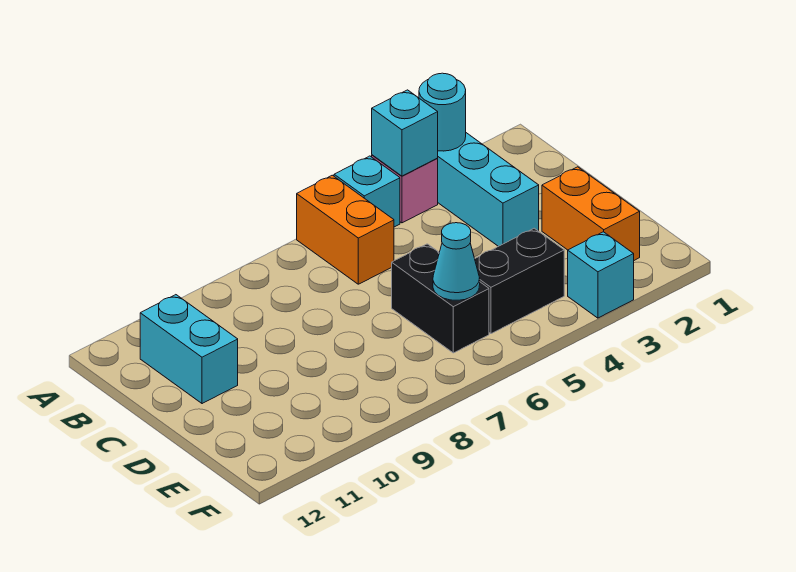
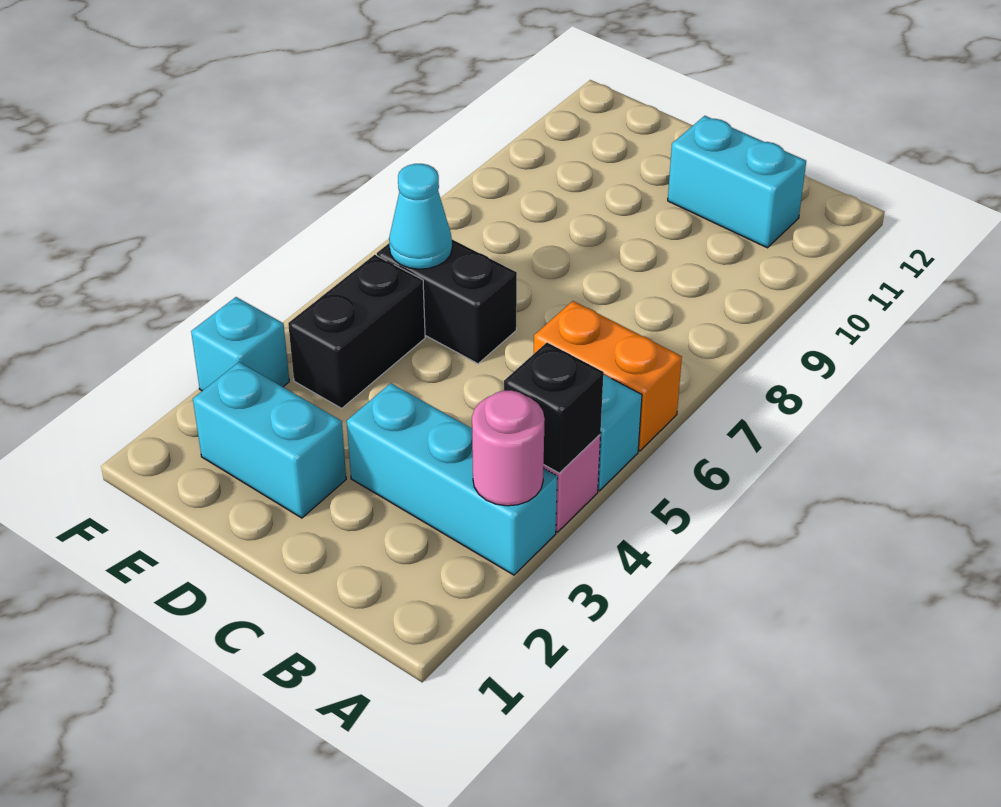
cyan round brick A3 level 2 -> pink round brick A3 level 2
cyan brick A4 level 2 -> black brick A4 level 2
orange brick D2:E2 level 1 -> cyan brick D2:E2 level 1

